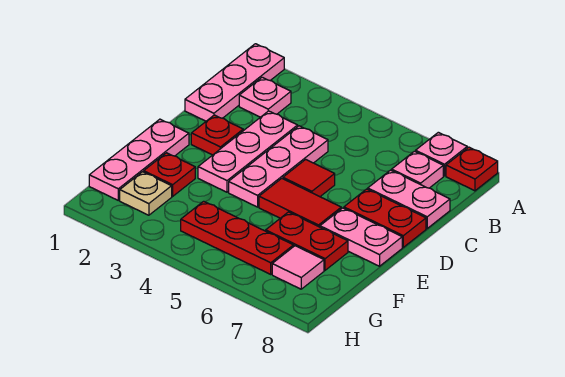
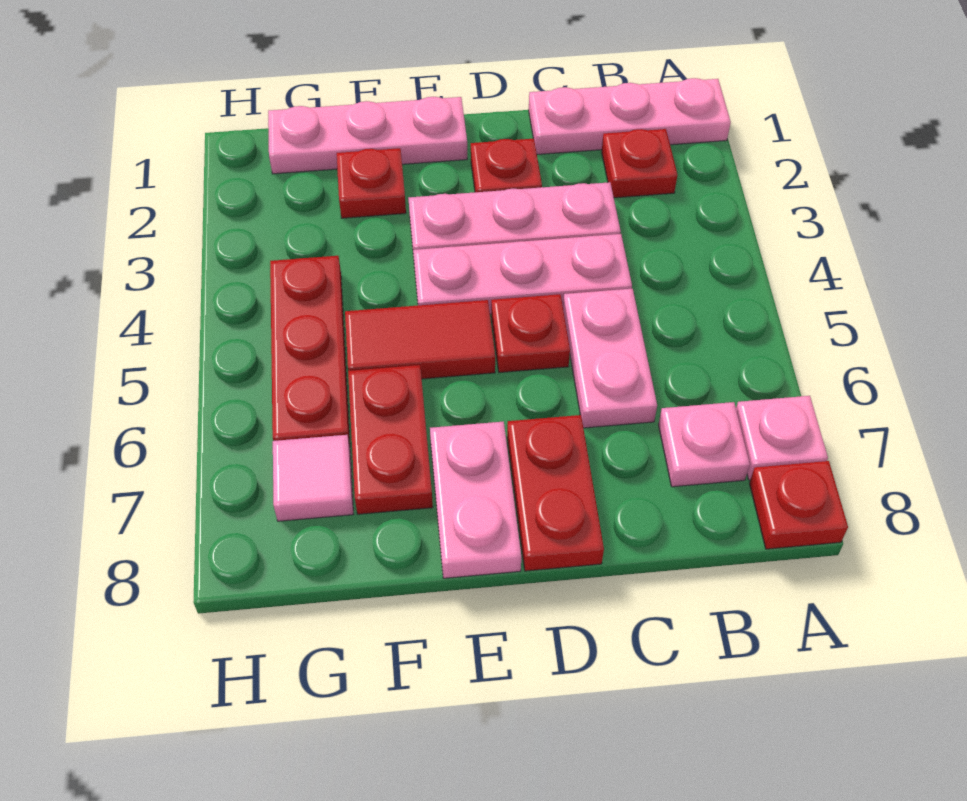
pink plate B2 level 1 -> red plate B2 level 1
pink plate C7:C8 level 1 -> pink plate C5:C6 level 1
red tile D5 level 1 -> red plate D5 level 1
red tile E5:E6 level 1 -> red tile E5:F5 level 1
tan plate G2 level 1 -> none

